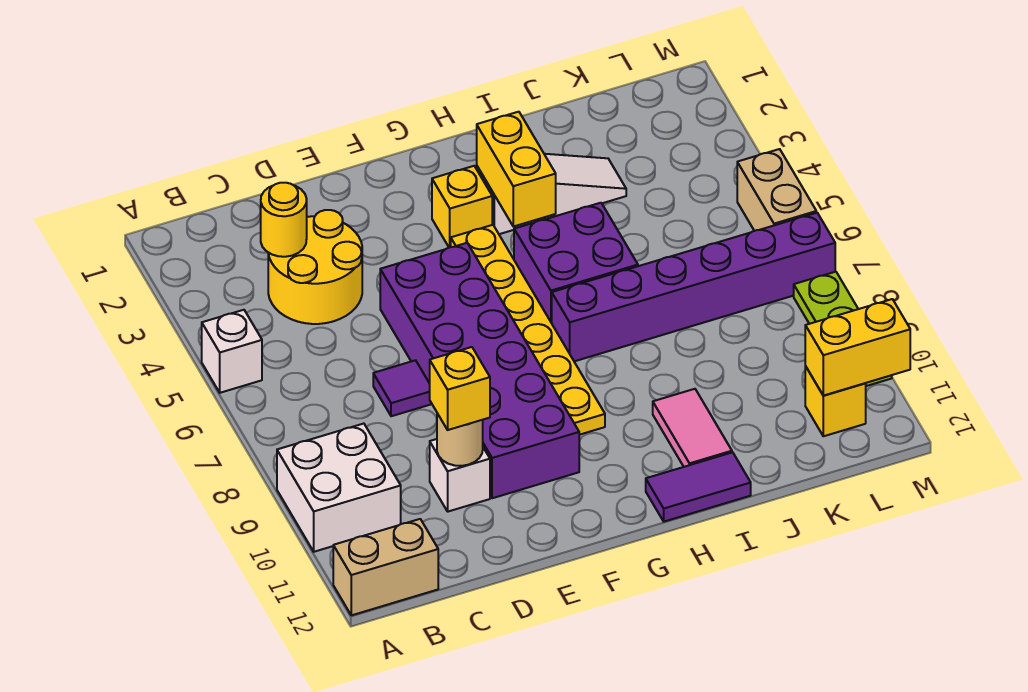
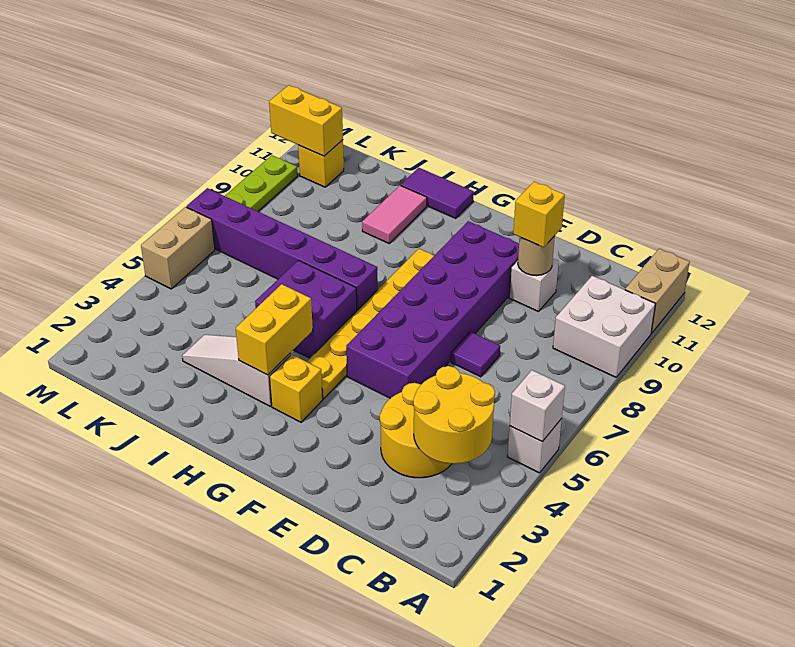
none -> white brick A5 level 2
tan brick A12:B12 level 1 -> tan brick A11:A12 level 1
yellow round brick C3 level 2 -> yellow round brick B3:C4 level 2

